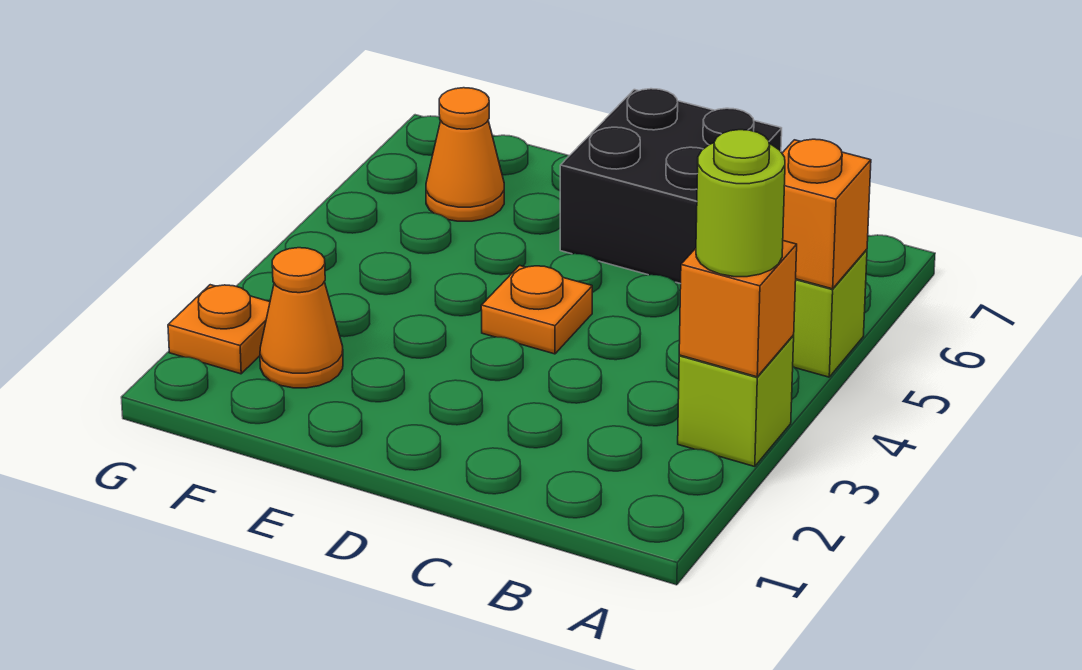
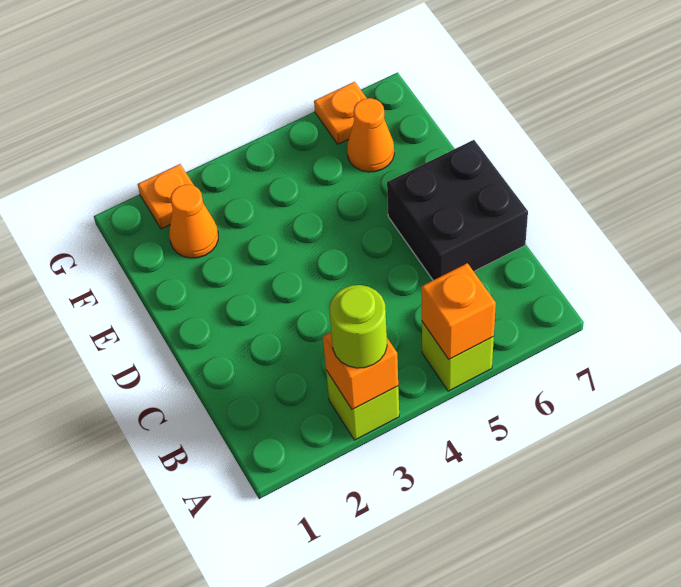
orange plate D4 level 1 -> orange plate G6 level 1

